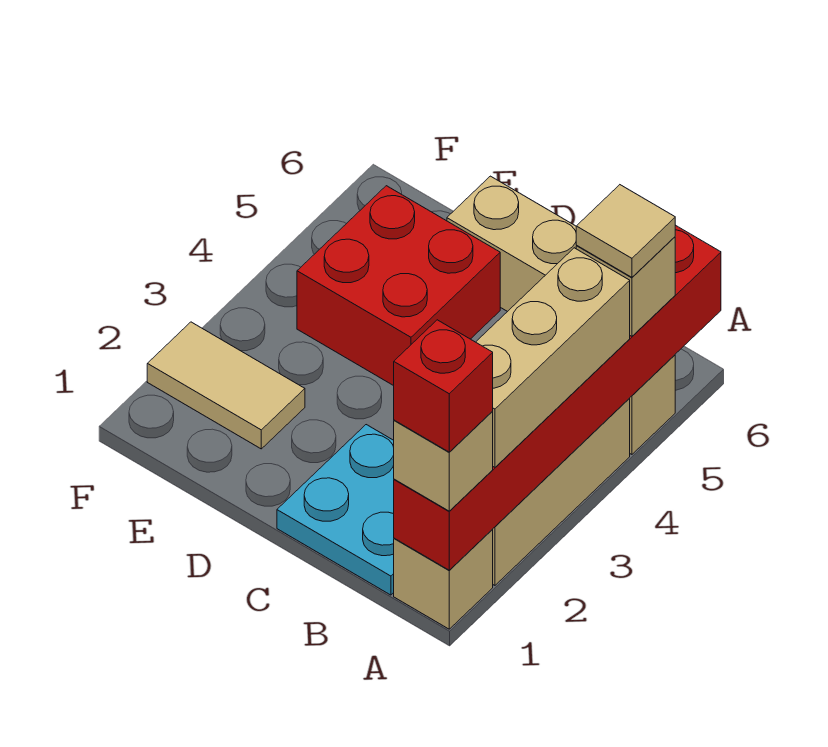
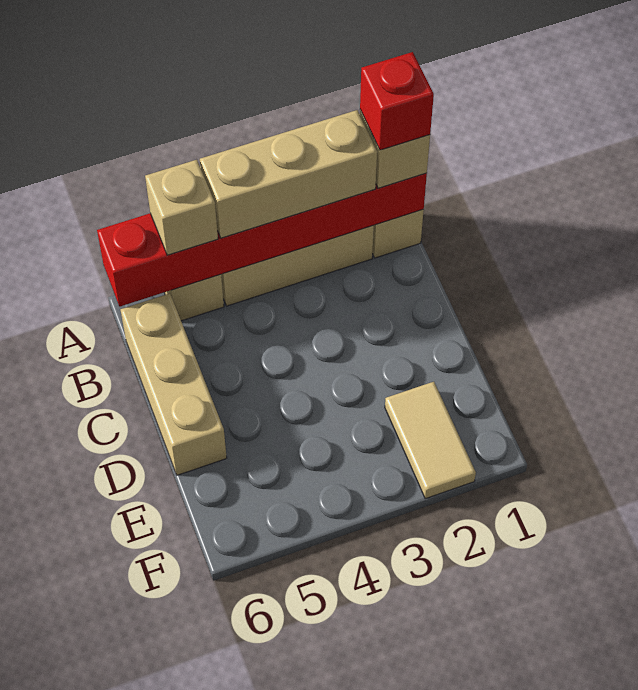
tan tile A5 level 4 -> none
cyan plate B1:C2 level 1 -> none
red brick D4:E5 level 1 -> none

